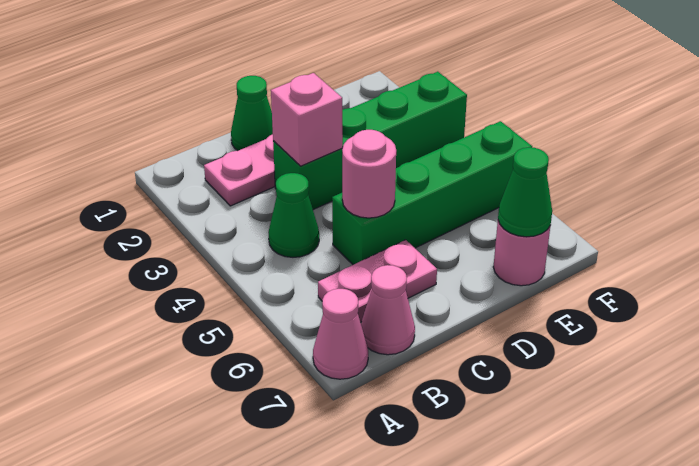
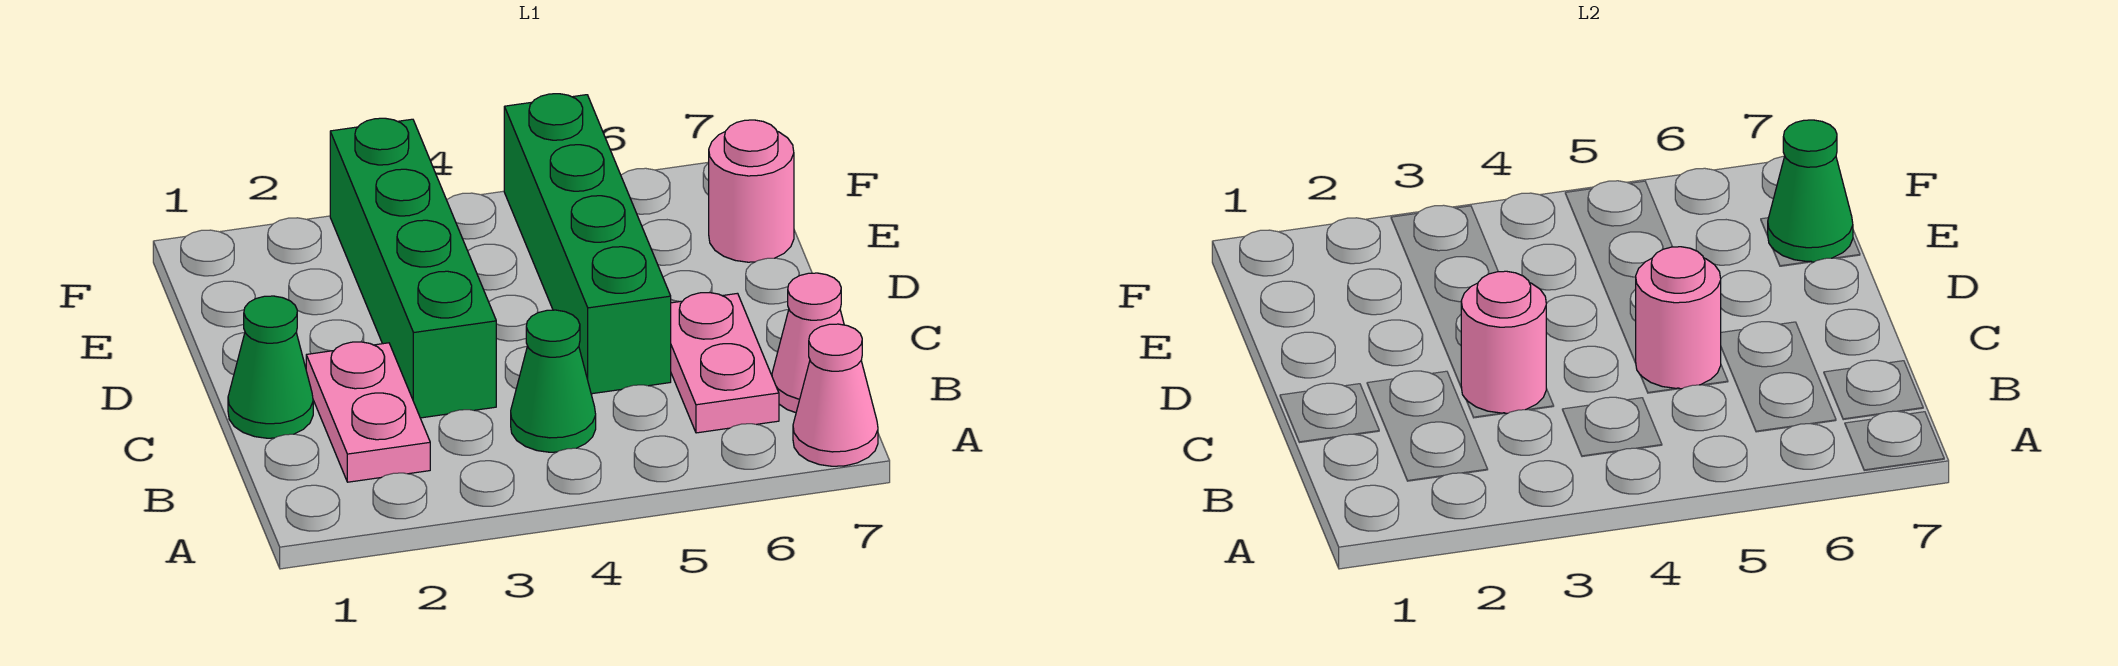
pink brick C3 level 2 -> pink round brick C3 level 2

